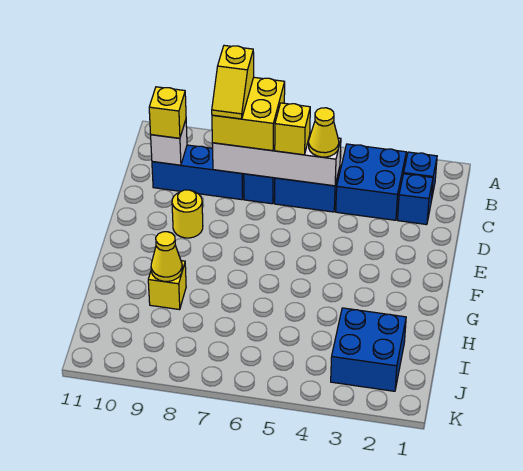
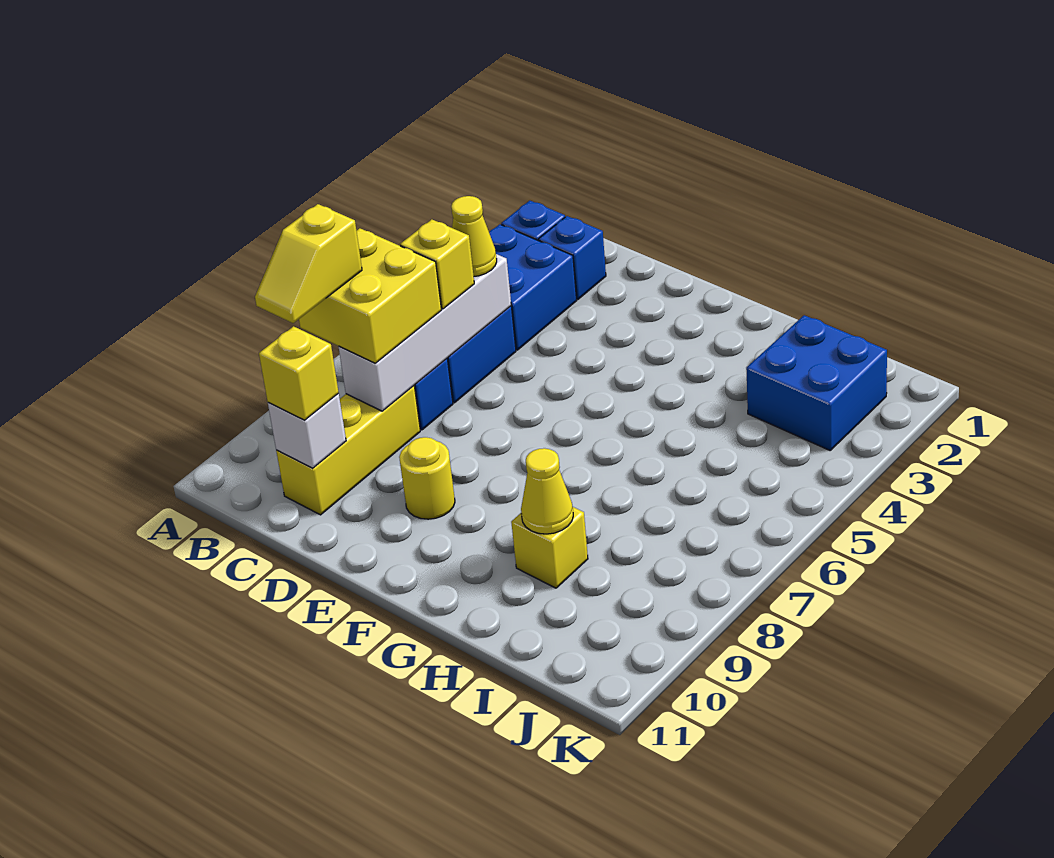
yellow slope B8:C8 level 4 top B -> yellow slope B8:B9 level 4 top 8
blue brick C8:C10 level 1 -> yellow brick C8:C10 level 1

